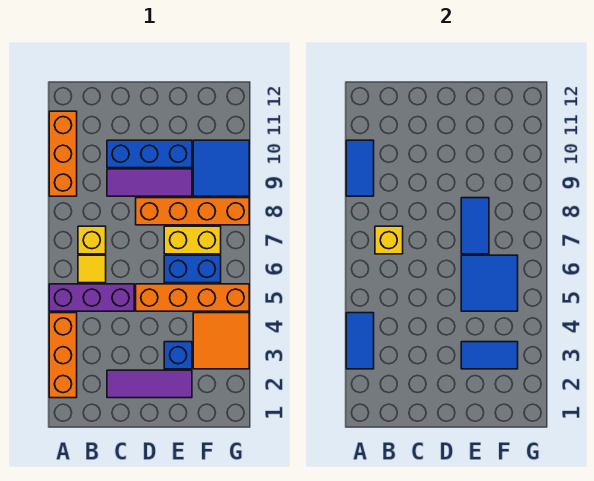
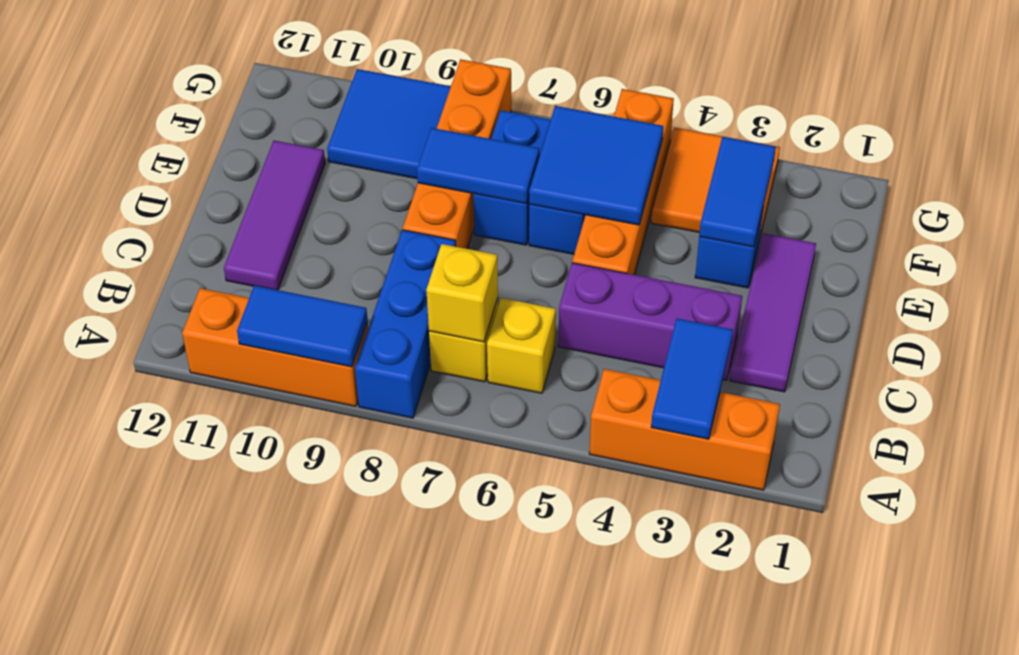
blue tile A3:A4 level 2 -> blue tile A3:B3 level 2
purple brick A5:C5 level 1 -> purple brick C3:C5 level 1
yellow tile B6 level 1 -> yellow brick B6 level 1
purple tile C9:E9 level 1 -> purple tile C11:E11 level 1
blue brick C10:E10 level 1 -> blue brick A8:C8 level 1
yellow brick E7:F7 level 1 -> blue brick E7:F7 level 1

